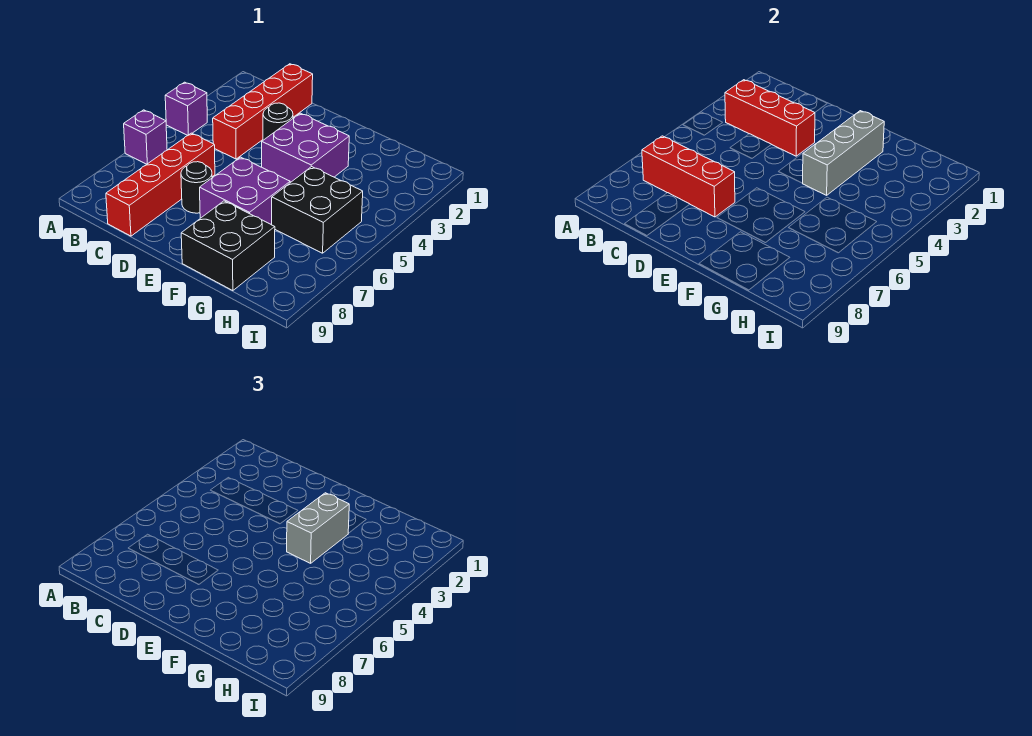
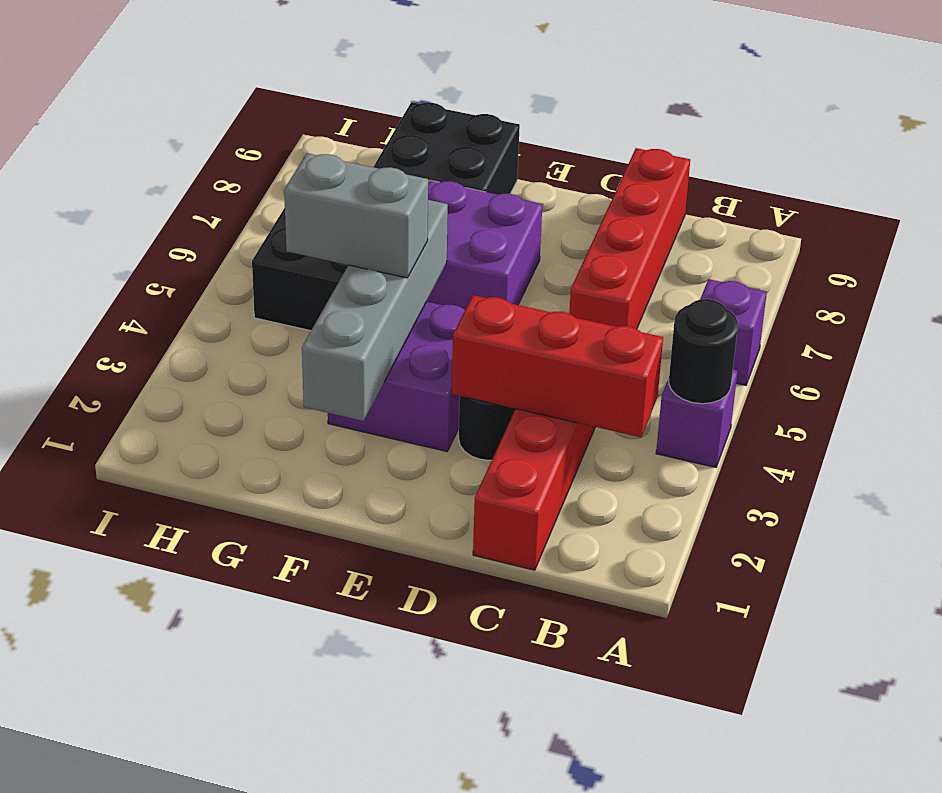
red brick B7:D7 level 2 -> none
black round brick D7 level 1 -> black round brick A4 level 2
grey brick F2:F4 level 2 -> grey brick F2:F5 level 2
grey brick F3:F4 level 3 -> grey brick F4:G4 level 3

